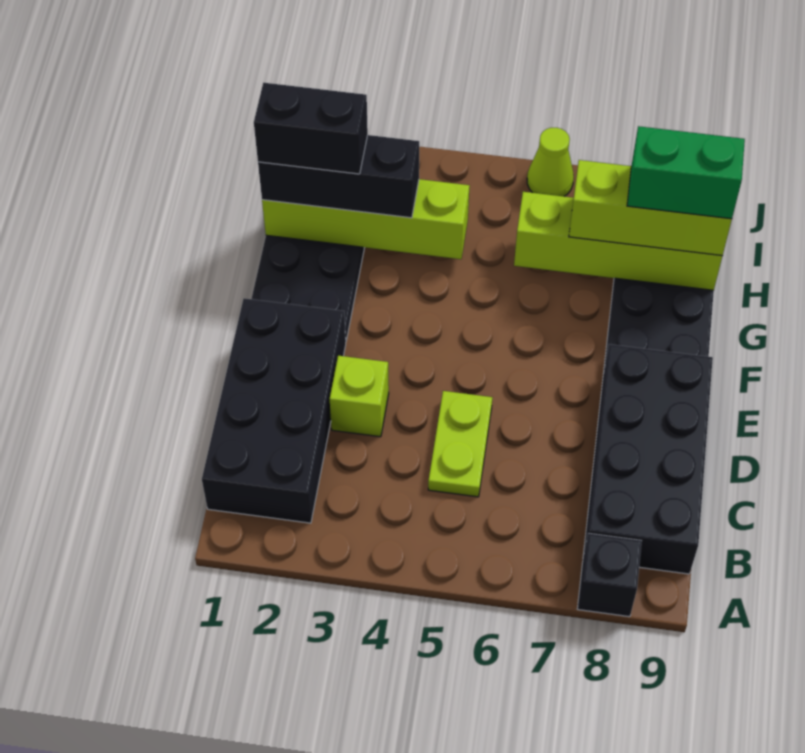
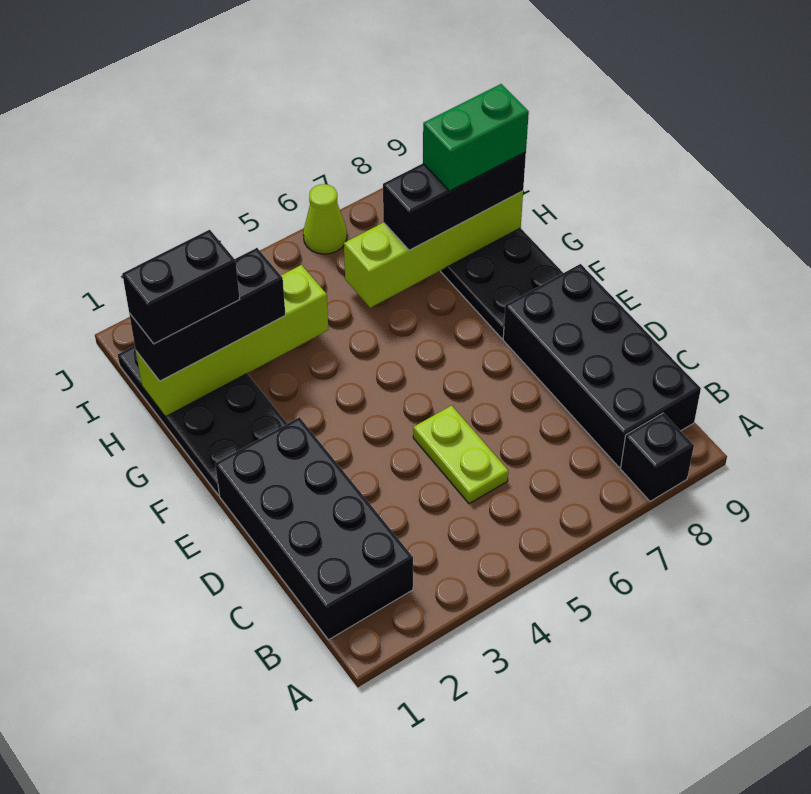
lime brick D3 level 1 -> none
lime brick H7:H9 level 3 -> black brick H7:H9 level 3

